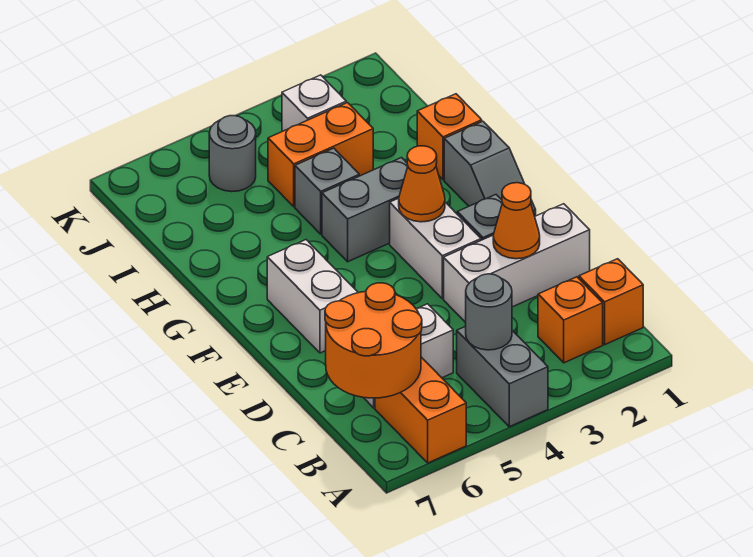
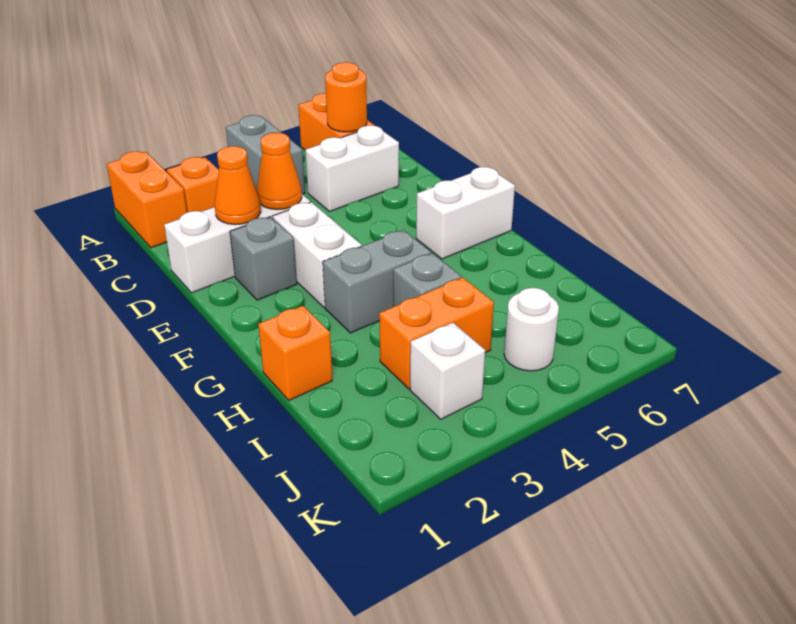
orange brick B1 level 1 -> orange brick A1:B1 level 1
grey round brick B4 level 2 -> none
orange round brick B6:C7 level 2 -> orange round brick B6 level 2
white brick E6:F6 level 1 -> white brick F6:F7 level 1
grey slope F1:G1 level 1 top G -> none
orange cone F3 level 2 -> orange cone D3 level 2
grey round brick J5 level 1 -> white round brick J5 level 1

